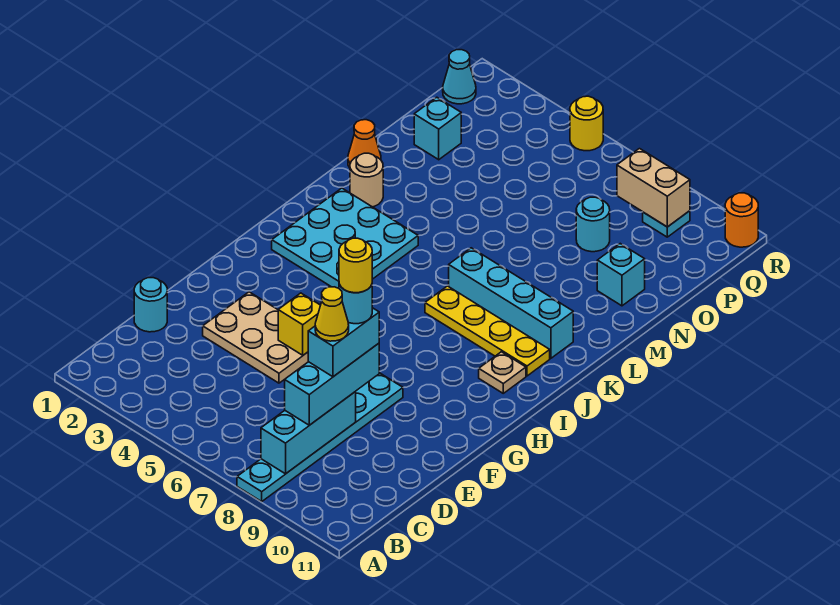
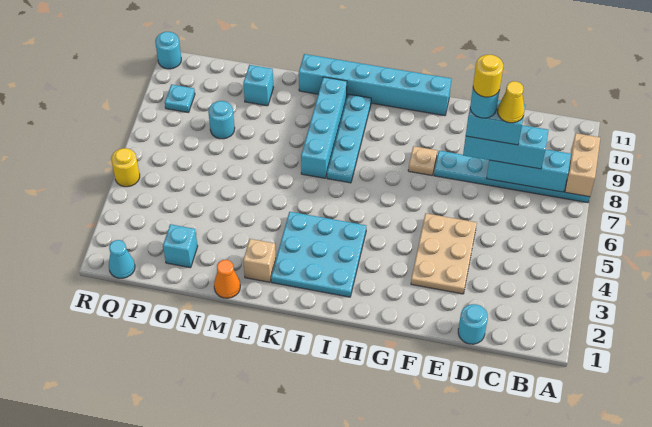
yellow brick F5 level 2 -> none
none -> cyan brick G11:L11 level 1
tan plate I10 level 1 -> tan plate G8 level 1
yellow plate J7:J10 level 1 -> cyan plate J7:J10 level 1
tan round brick L2 level 1 -> tan brick L2 level 1
tan brick Q8:Q9 level 2 -> tan brick A8:A9 level 2
orange round brick R11 level 1 -> cyan round brick R11 level 1

